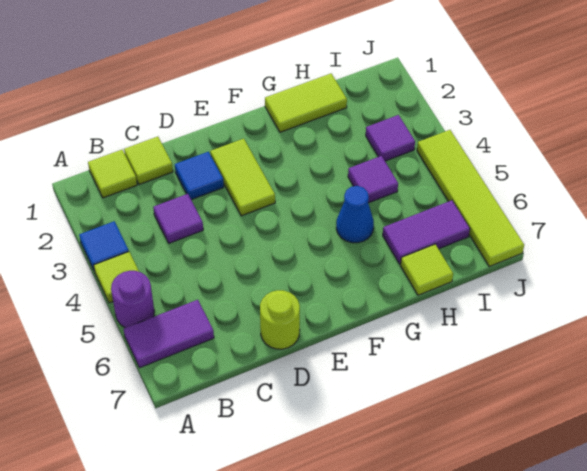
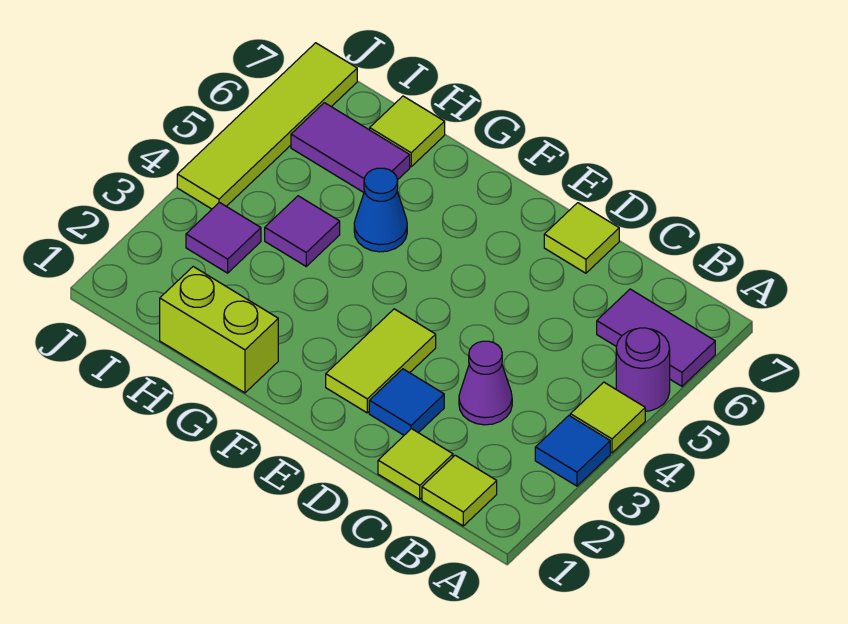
purple tile C3 level 1 -> purple cone C3 level 1
lime round brick D7 level 1 -> lime tile D7 level 1
lime tile G1:H1 level 1 -> lime brick G1:H1 level 1

